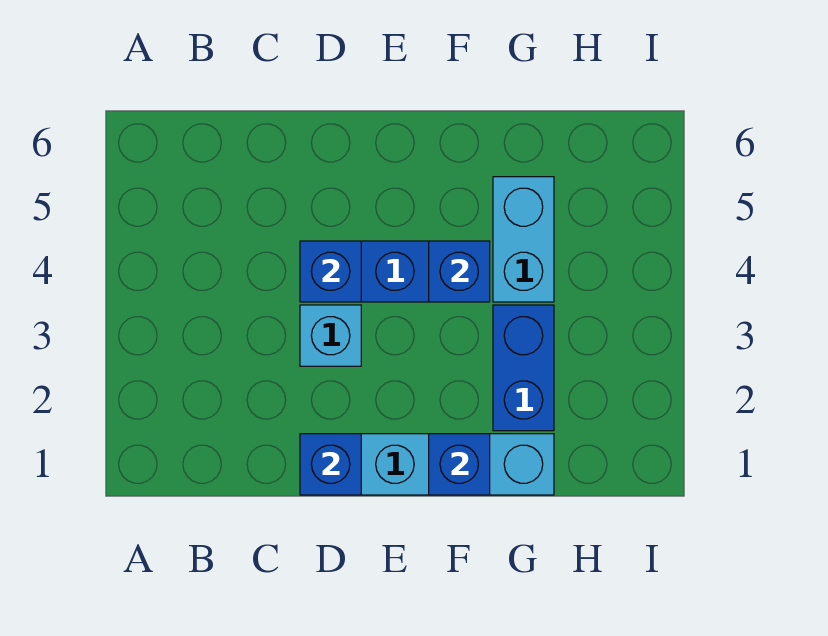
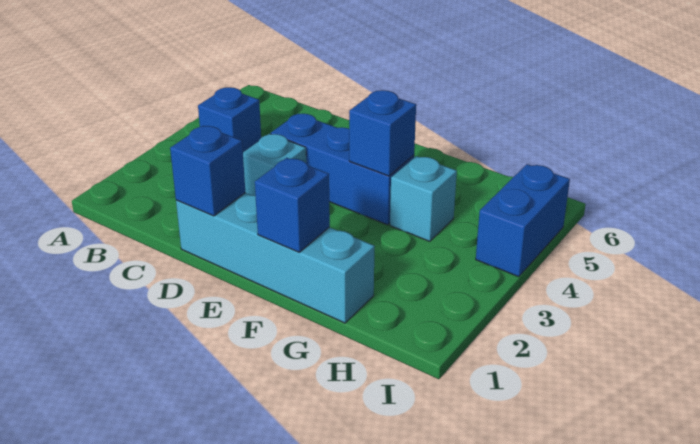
blue brick D4 level 2 -> blue brick B4 level 1
blue brick G2:G3 level 1 -> blue brick I4:I5 level 1
cyan brick G4:G5 level 1 -> cyan brick G4 level 1

